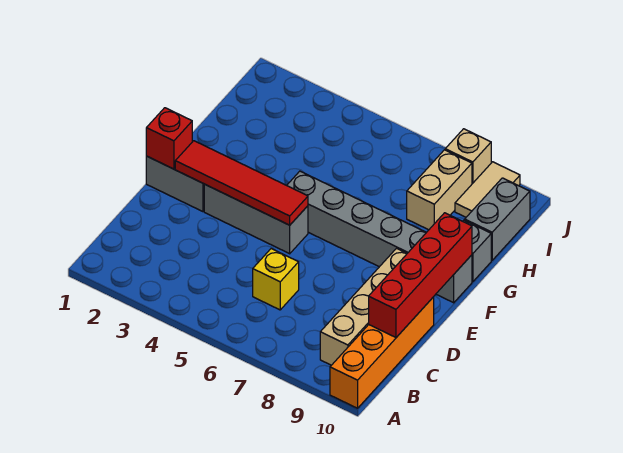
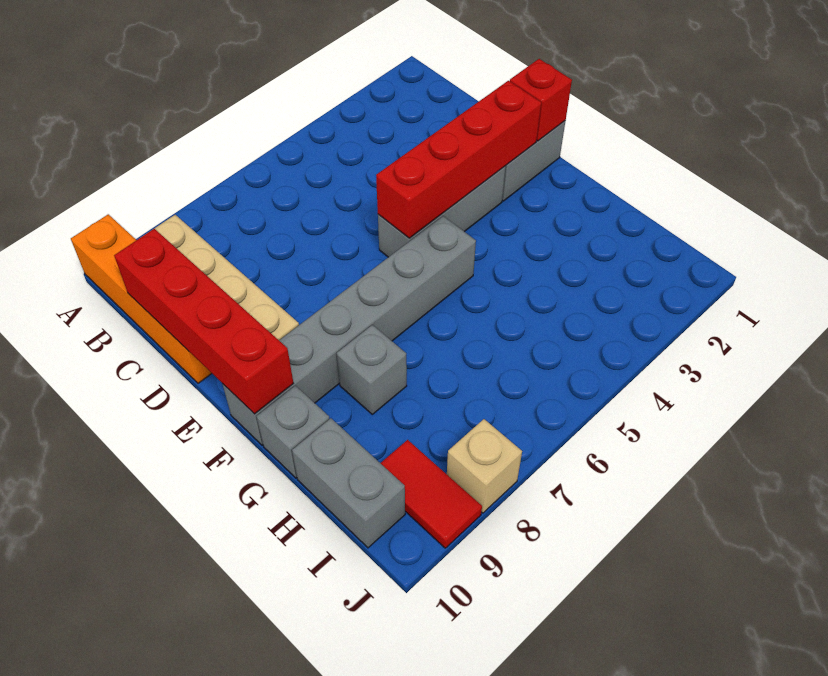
yellow brick C6 level 1 -> none
red tile E2:E5 level 2 -> red brick E2:E5 level 2
none -> grey brick G8 level 1
tan brick H8:I8 level 1 -> none
tan tile I9:J9 level 1 -> red tile I9:J9 level 1

